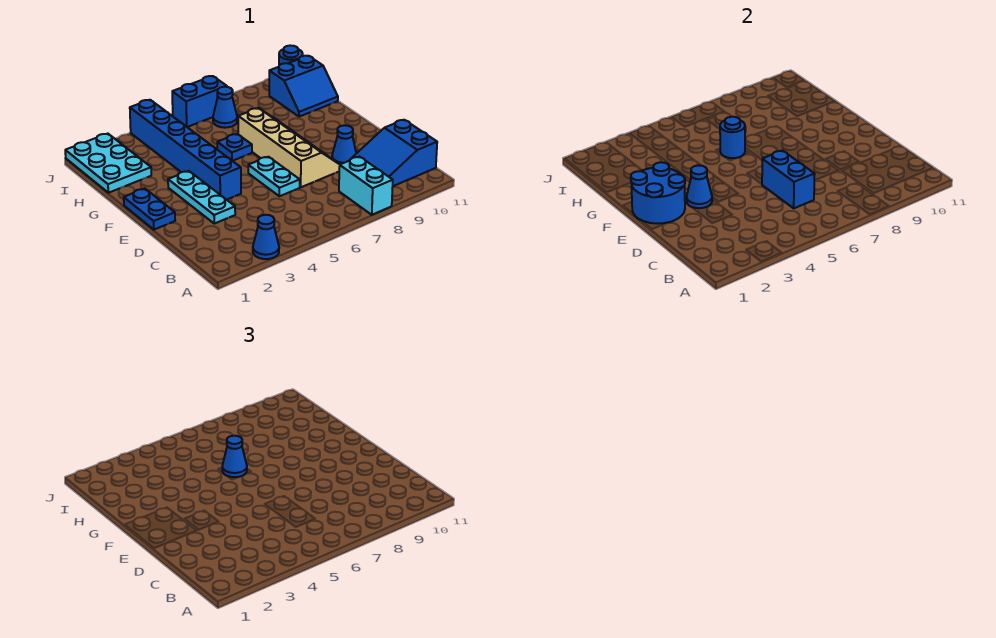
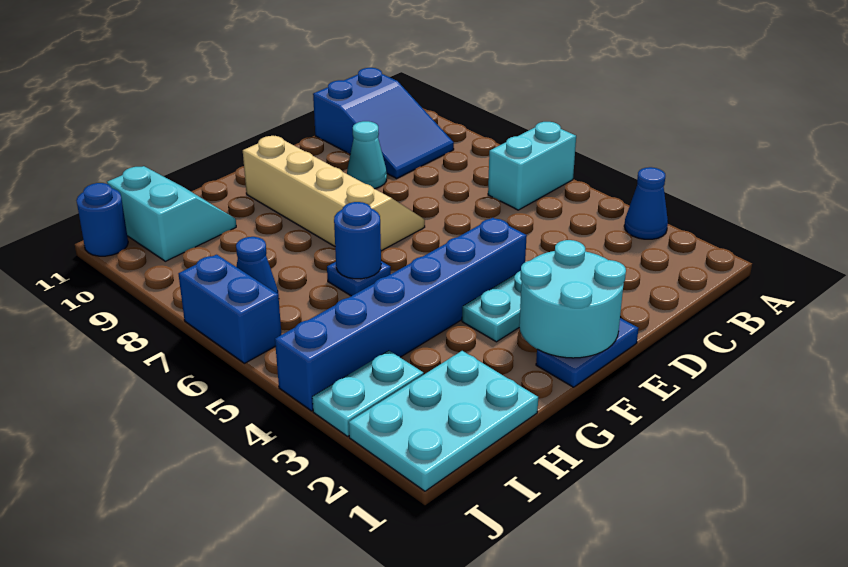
cyan brick A8:B8 level 1 -> cyan brick A6:B6 level 1
blue brick C6:D6 level 2 -> none
cyan plate D6:E6 level 1 -> cyan plate I3:J3 level 1
tan slope D7:G8 level 1 top 7 -> tan slope E7:F10 level 1 top F
blue cone D9 level 1 -> cyan cone D9 level 1
blue round brick E1:F2 level 2 -> cyan round brick E1:F2 level 2
blue cone E3 level 2 -> none
blue cone G6 level 3 -> none
blue slope H10:I11 level 1 top I -> cyan slope H10:I11 level 1 top I

